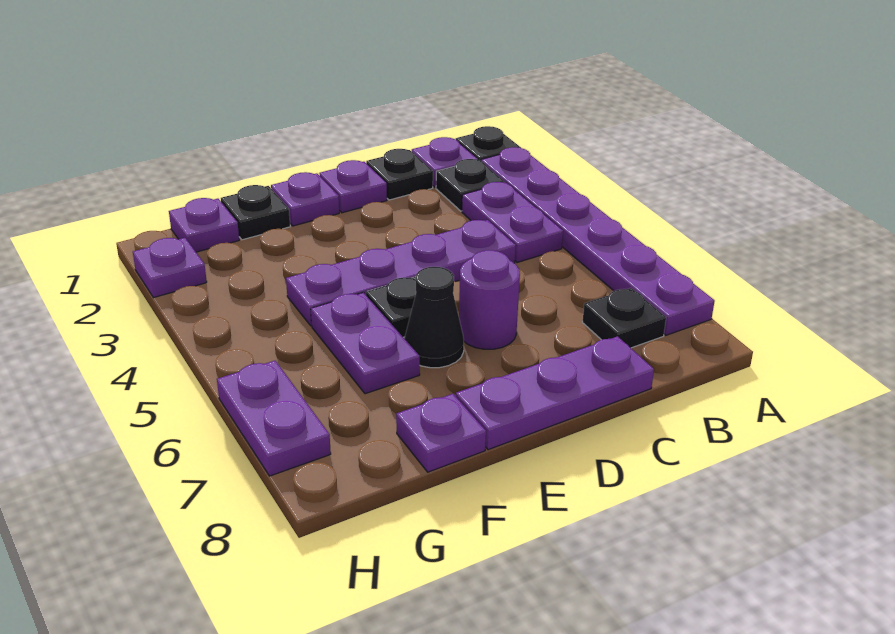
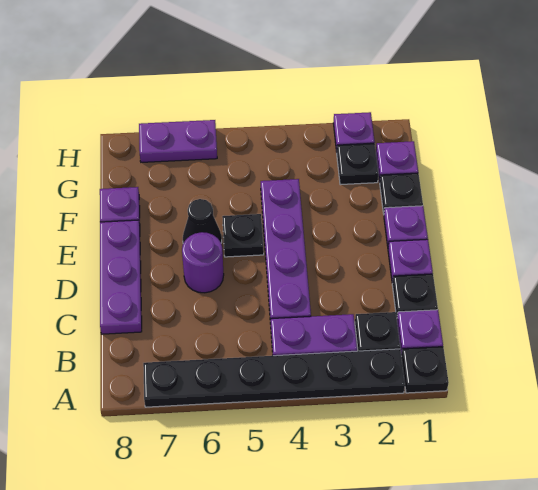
purple plate A2:A7 level 1 -> black plate A2:A7 level 1
black plate B7 level 1 -> black plate G2 level 1
purple plate F5:F6 level 1 -> none

